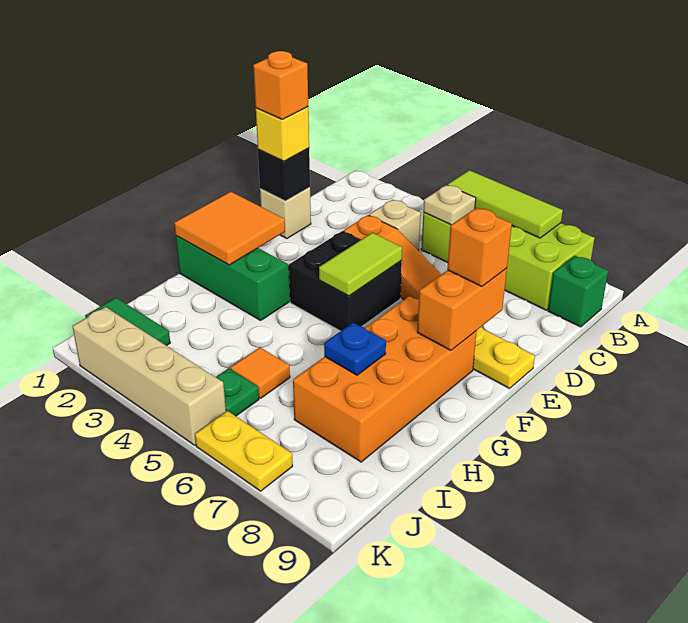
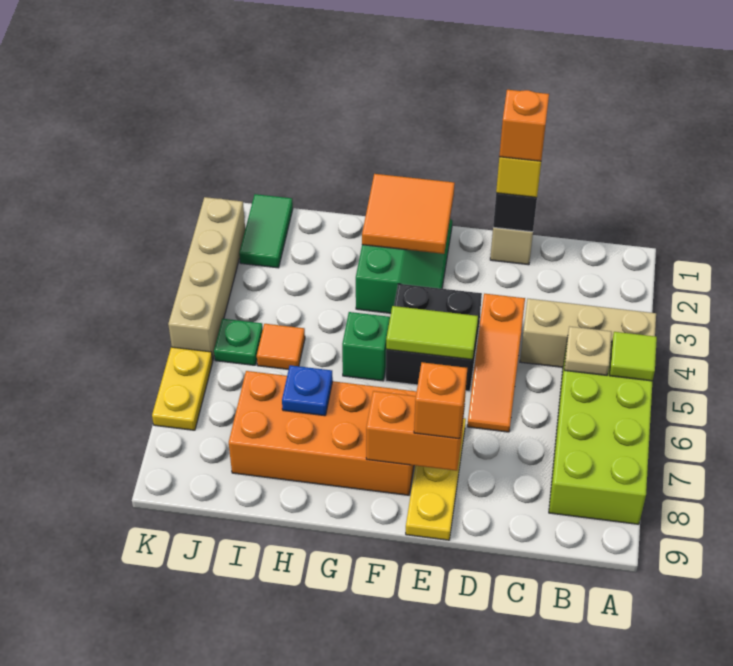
lime tile A5:A7 level 2 -> lime tile A5 level 2
green brick B9 level 1 -> green brick G5 level 1
tan brick C4 level 1 -> tan brick A4:C4 level 1

